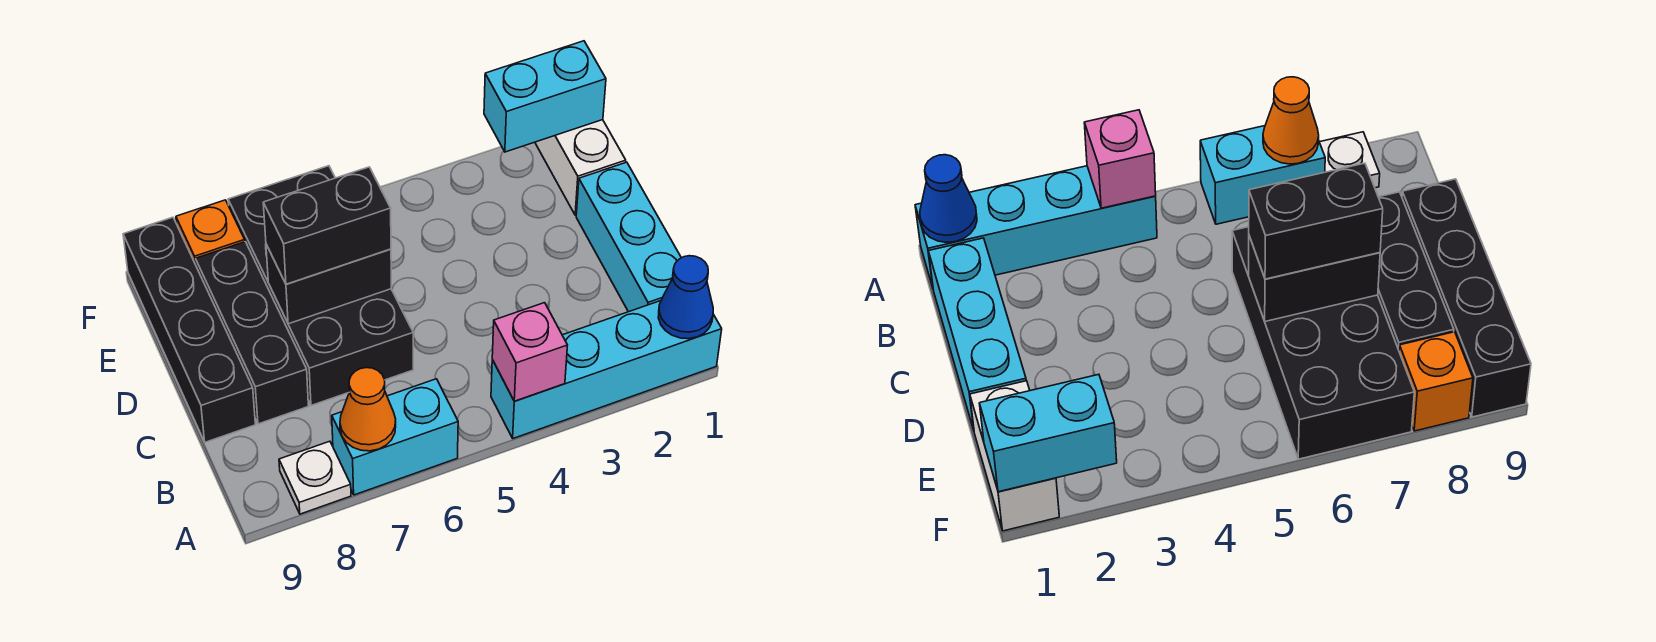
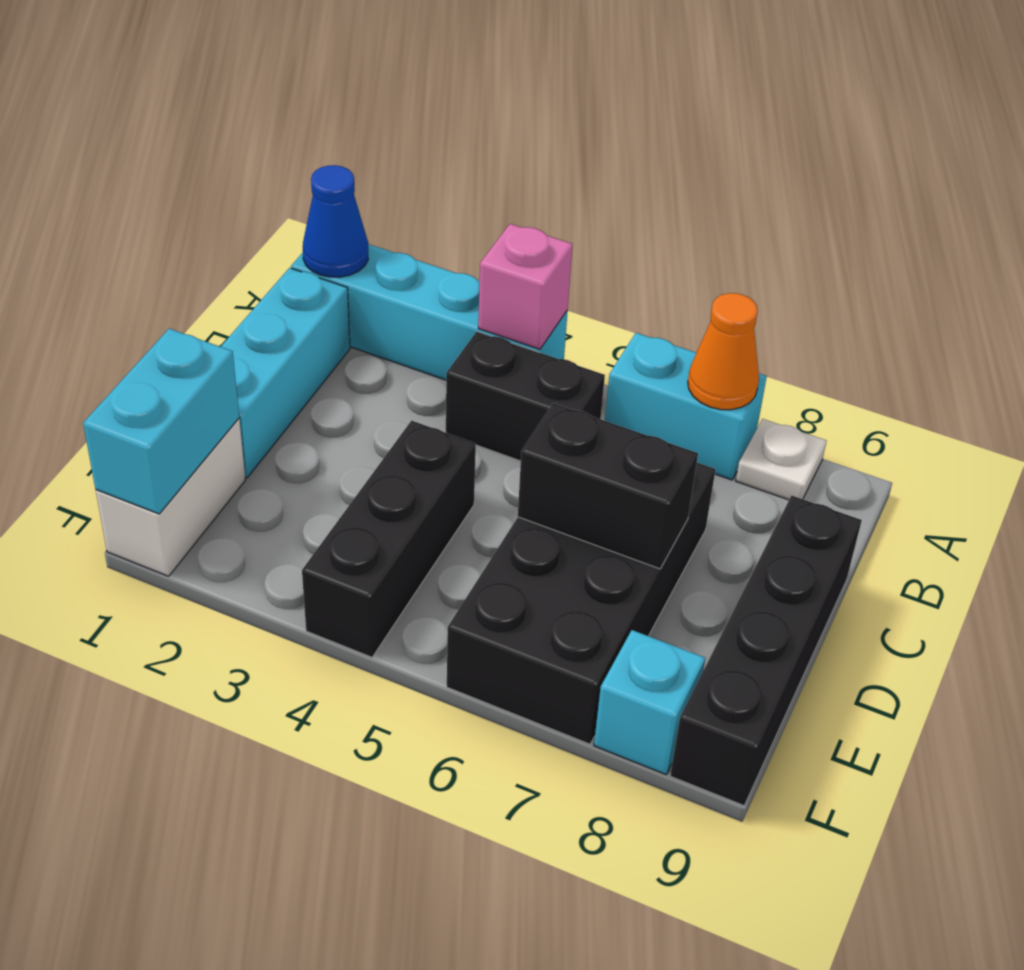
black brick C8:E8 level 1 -> black brick D4:F4 level 1
black brick D6:D7 level 3 -> black brick B4:B5 level 1
cyan brick F1:F2 level 2 -> cyan brick E1:F1 level 2
orange brick F8 level 1 -> cyan brick F8 level 1

